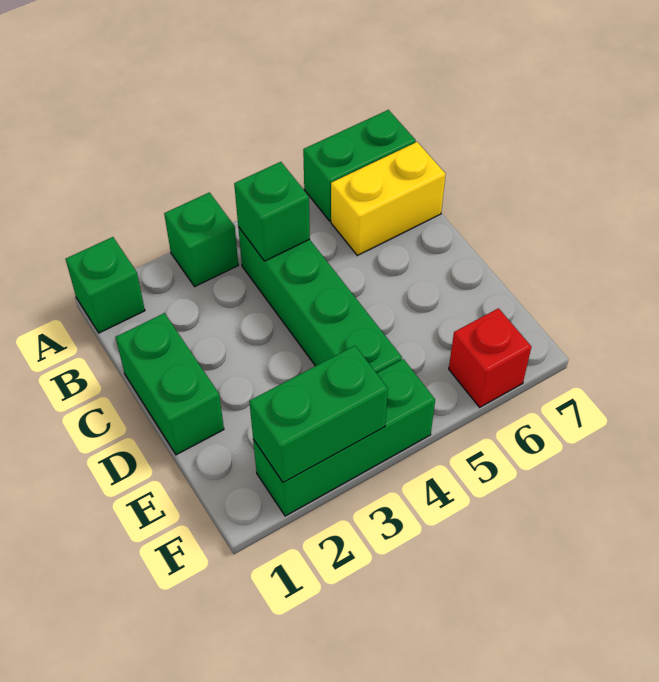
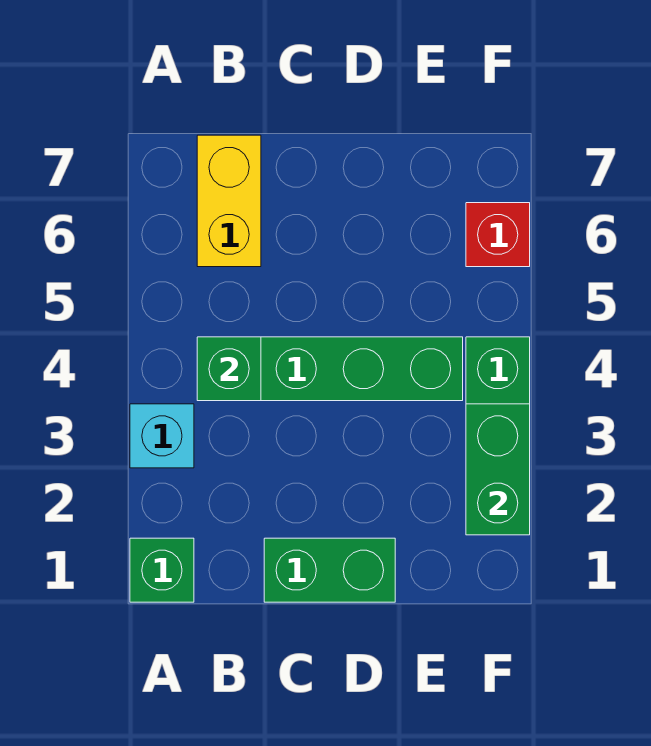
green brick A3 level 1 -> cyan brick A3 level 1
green brick A6:A7 level 1 -> none

